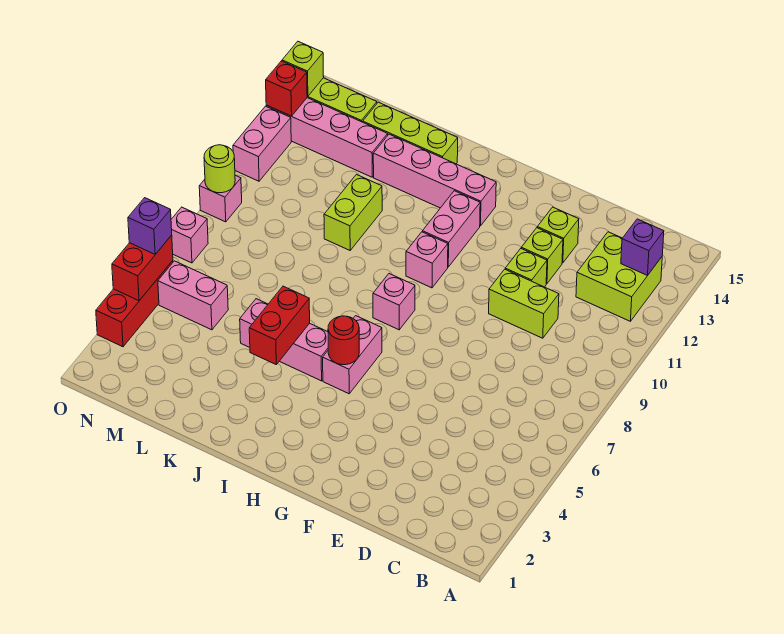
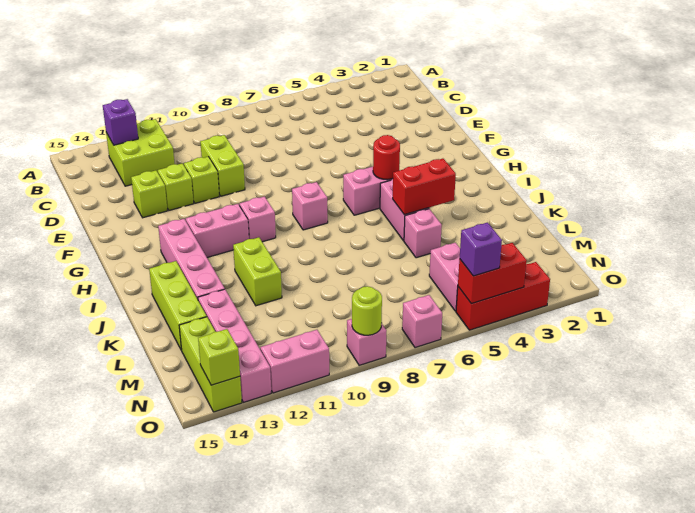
lime brick K10:K11 level 1 -> lime brick J11:K11 level 1
red brick O13 level 2 -> none

